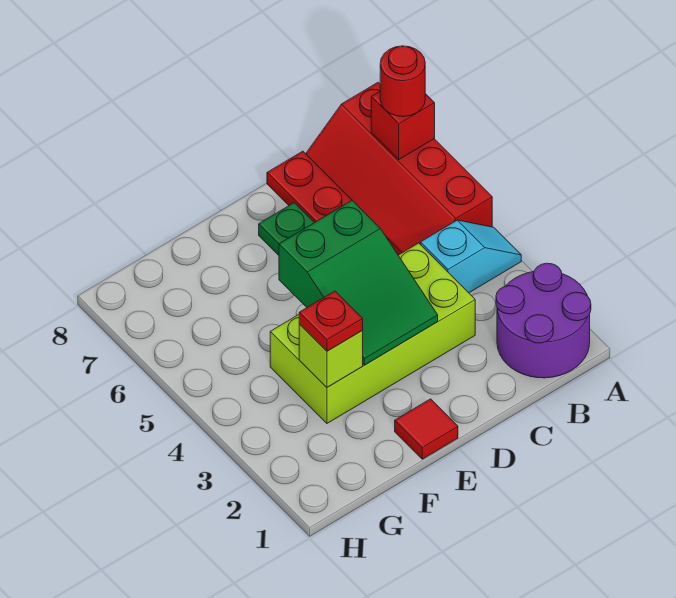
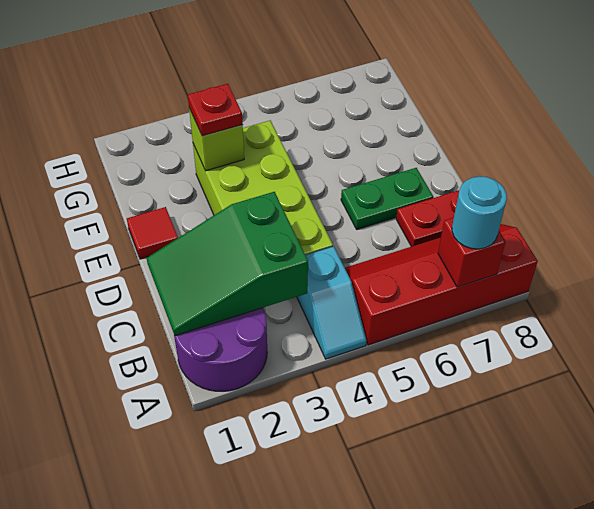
red round brick A7 level 3 -> cyan round brick A7 level 3
green slope D3:E5 level 2 top 5 -> green slope B1:C3 level 2 top 3

